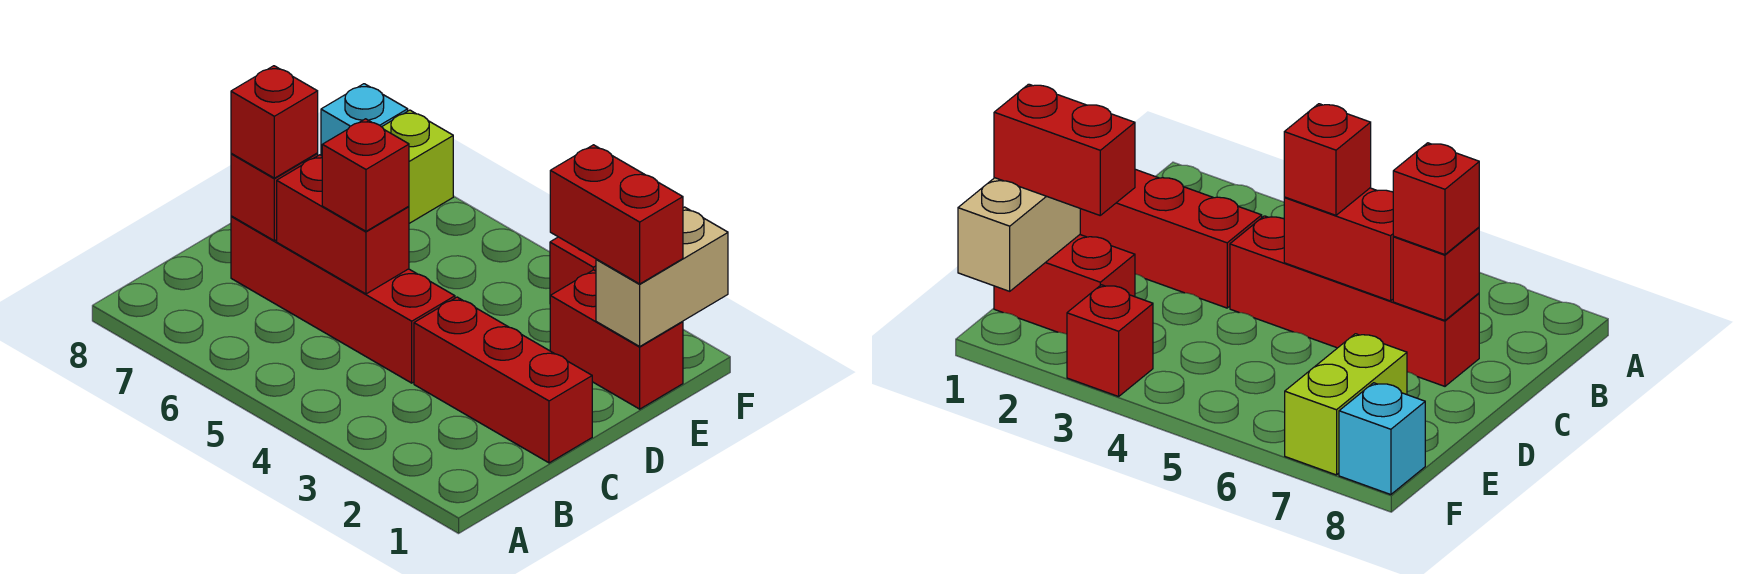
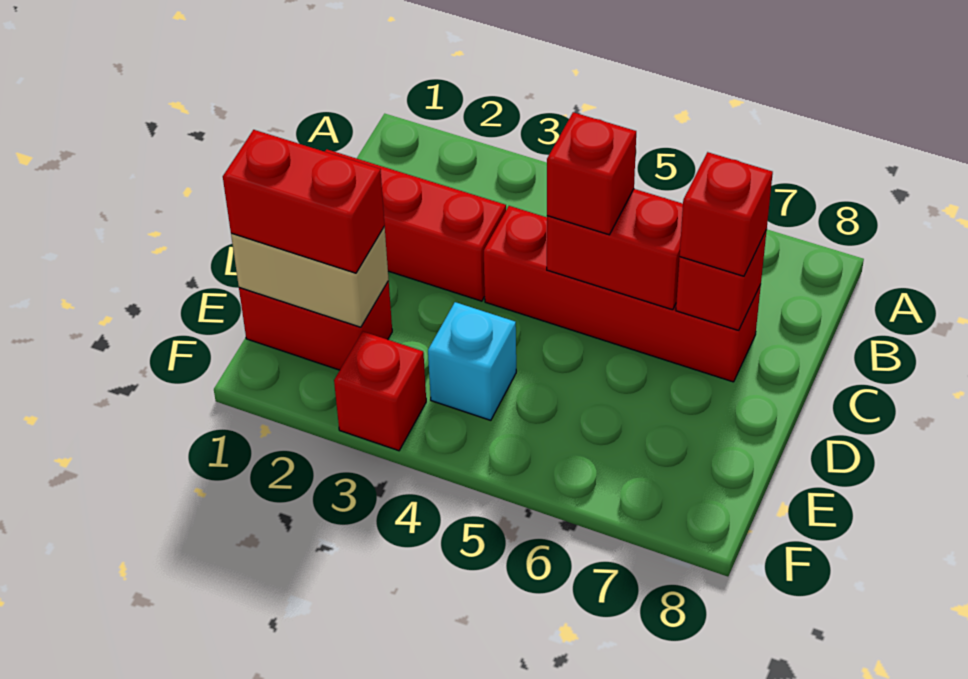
tan brick E1:F1 level 2 -> tan brick E1:E2 level 2
lime brick E7:F7 level 1 -> none
cyan brick F8 level 1 -> cyan brick E4 level 1

